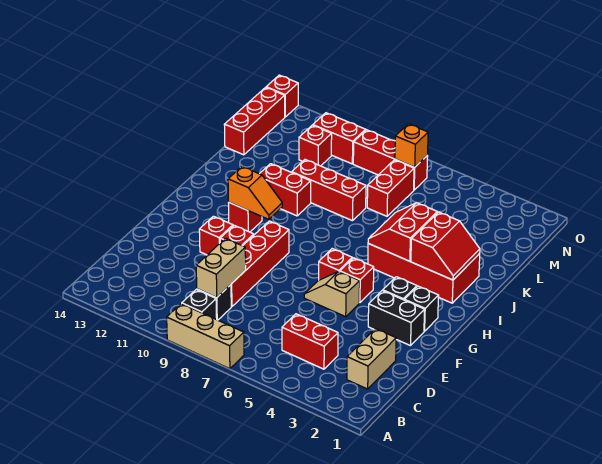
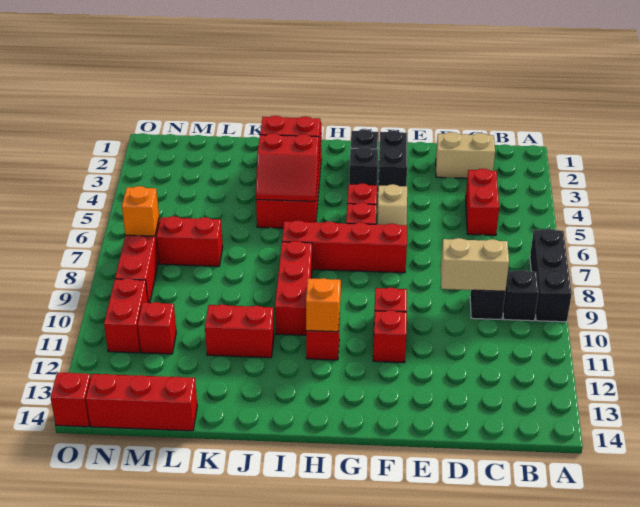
tan brick A7:A9 level 1 -> black brick A7:A9 level 1
red brick D9:G9 level 1 -> red brick F7:I7 level 1
red brick J10:J11 level 1 -> red brick J11:K11 level 1
red brick K8:K10 level 1 -> red brick I8:I10 level 1

